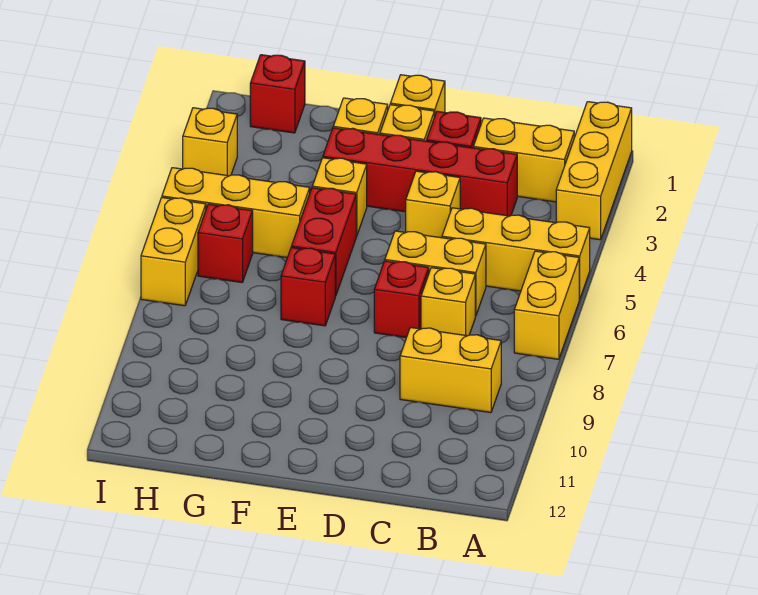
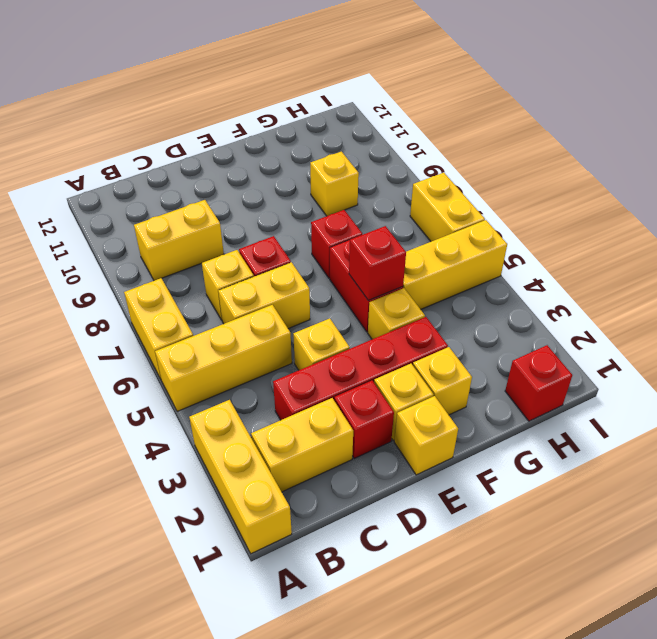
red brick H6 level 1 -> red brick F5 level 2
yellow brick I3 level 1 -> yellow brick G9 level 1

